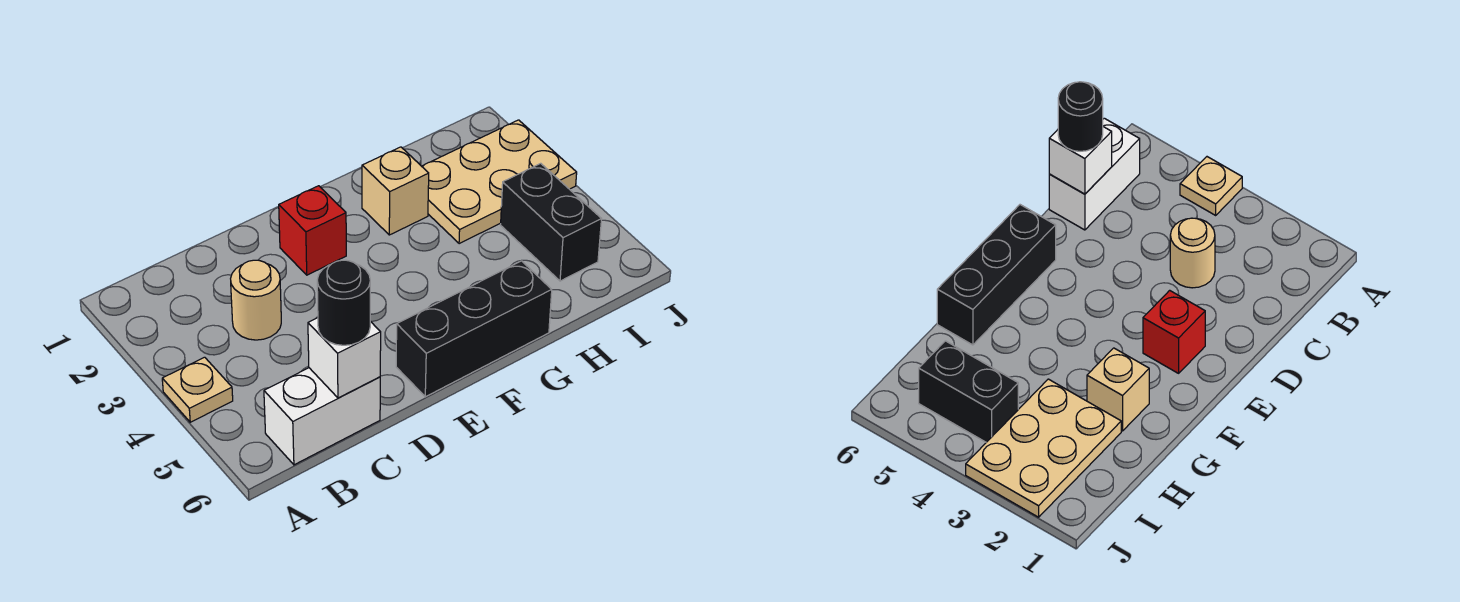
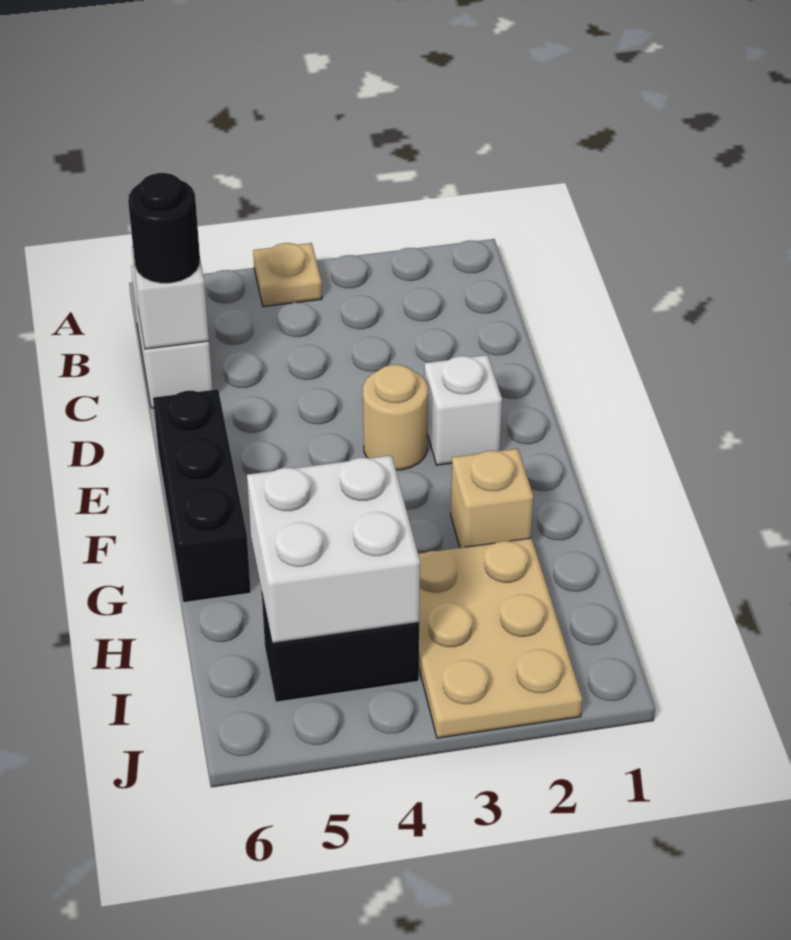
tan round brick C3 level 1 -> tan round brick E3 level 1
red brick E2 level 1 -> white brick E2 level 1
none -> white brick H4:I5 level 2

